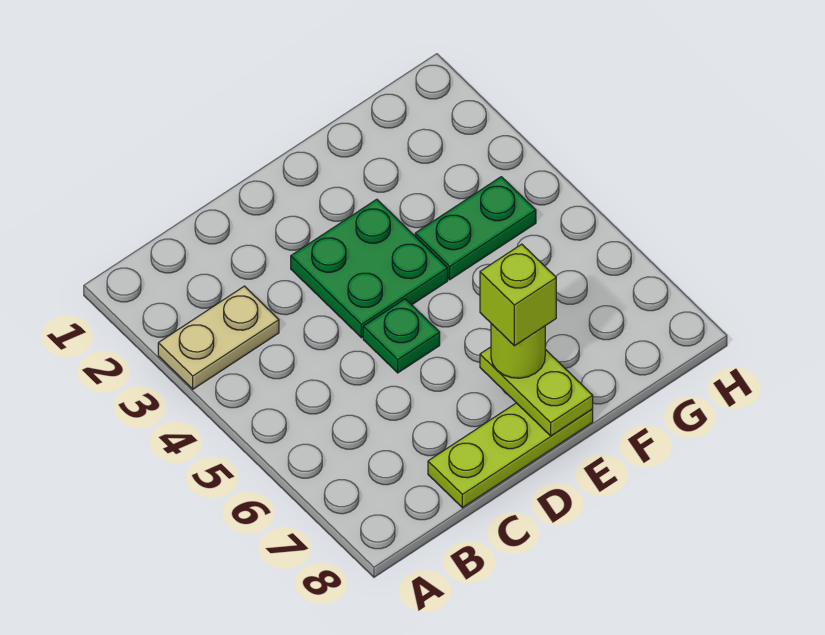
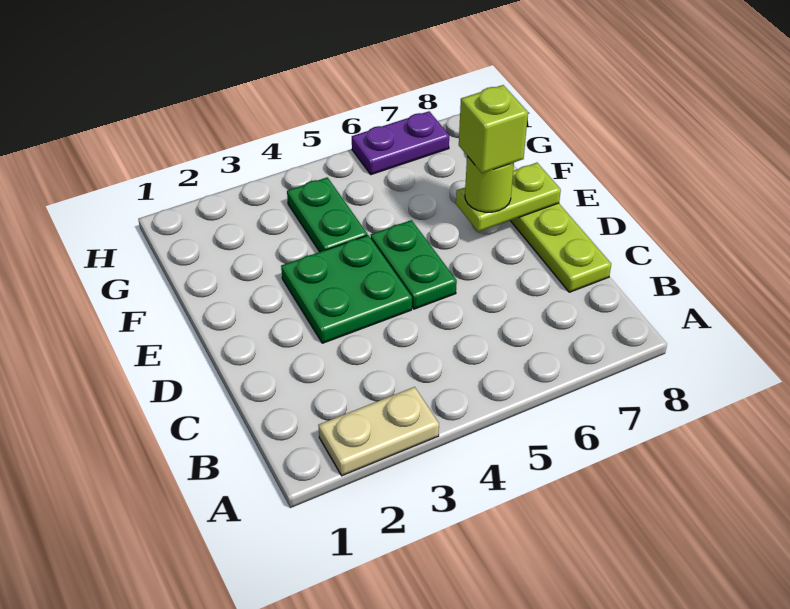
tan plate A3:B3 level 1 -> tan plate A2:A3 level 1
green plate D5 level 1 -> green plate D5:E5 level 1
none -> purple plate H6:H7 level 1

